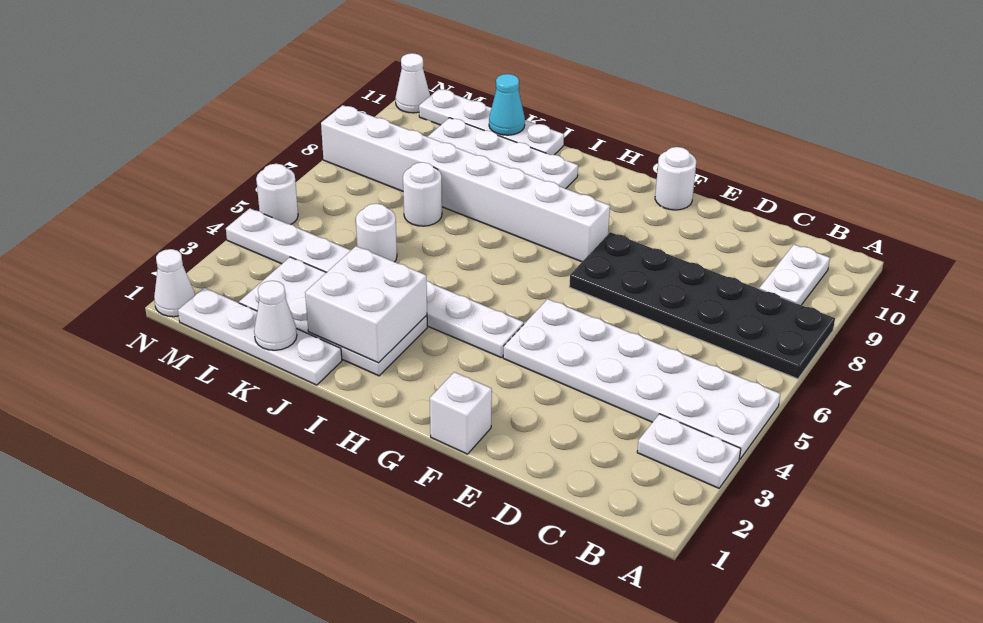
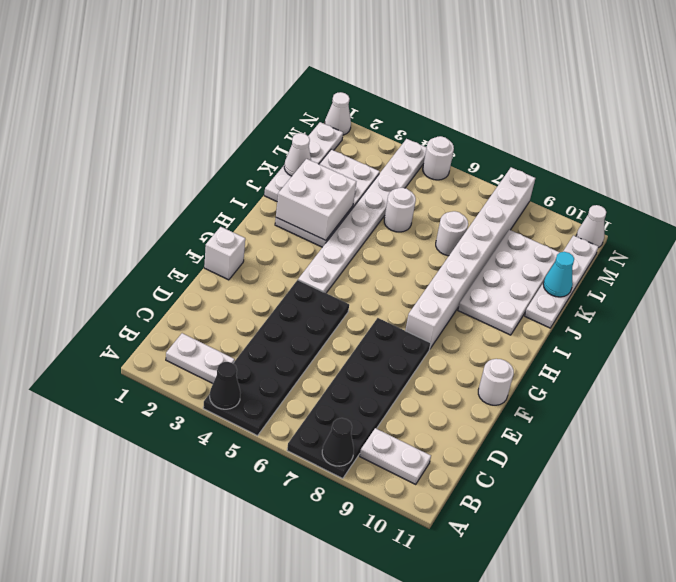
white plate A3:B3 level 1 -> white plate B2:B3 level 1
white plate A4:F5 level 1 -> black plate A4:F5 level 1
none -> black cone A4 level 2
none -> black cone A8 level 2

